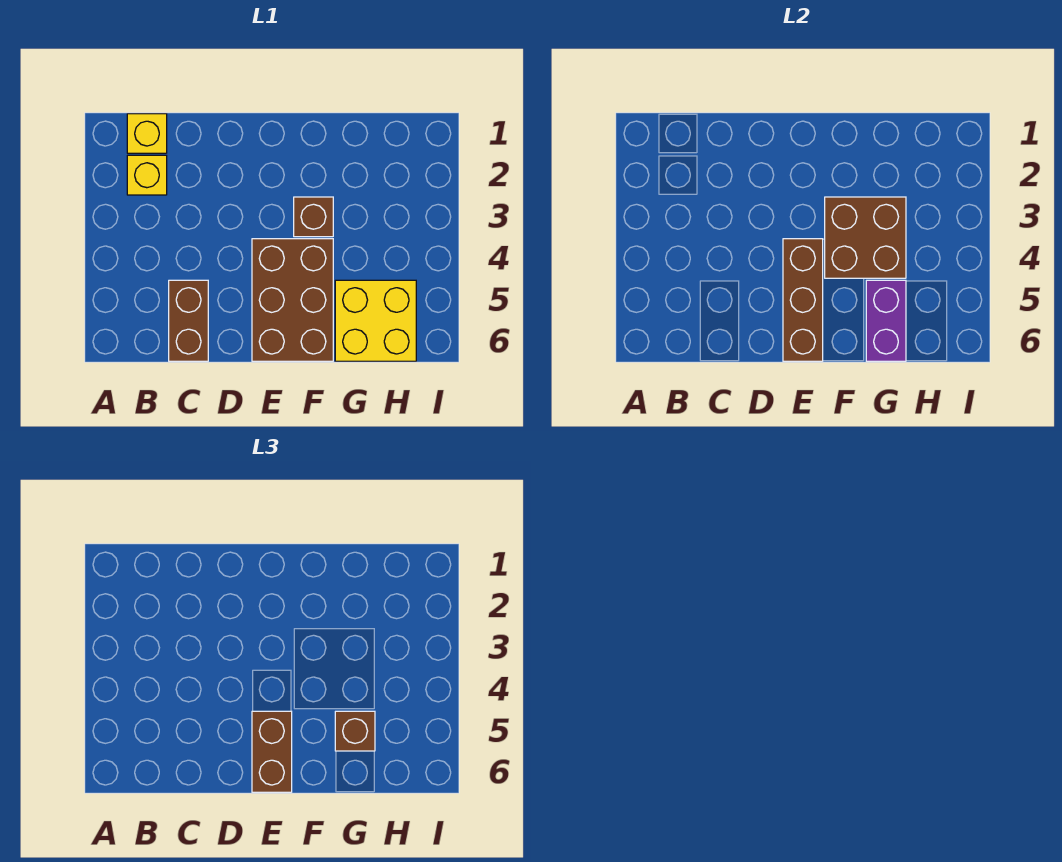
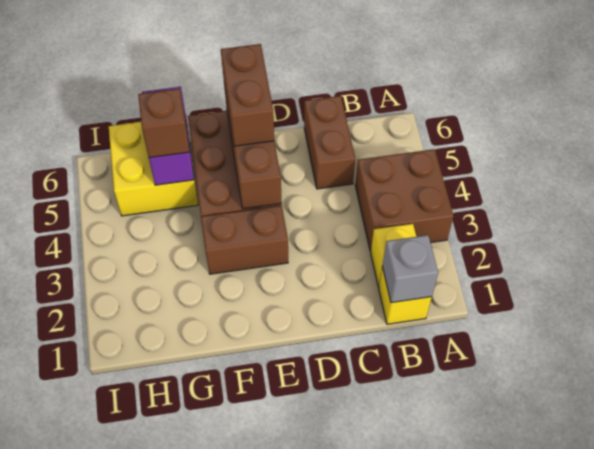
none -> grey brick B1 level 2
brown brick F3 level 1 -> brown brick E3:F3 level 1
brown brick F3:G4 level 2 -> brown brick A3:B4 level 1

